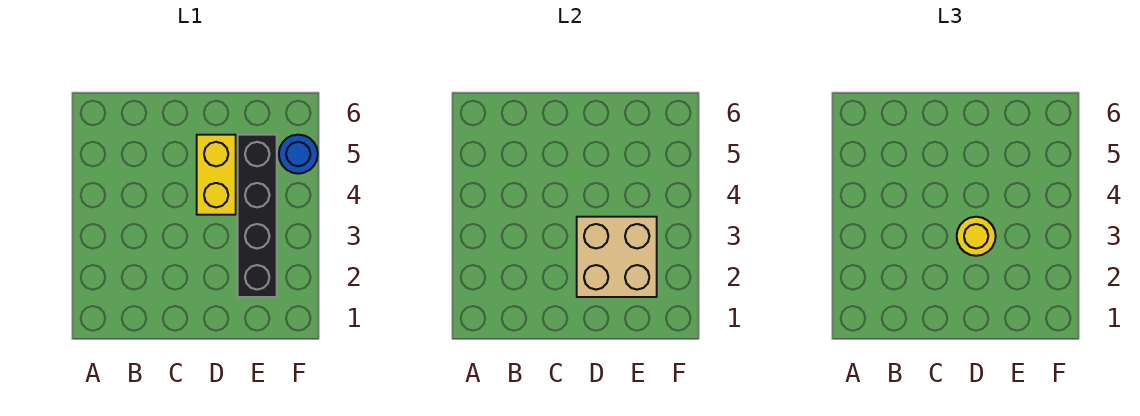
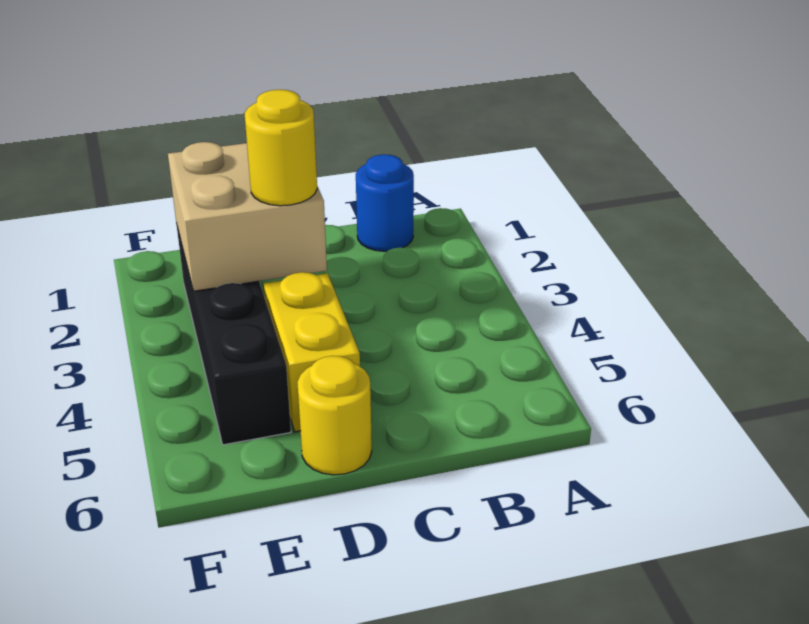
none -> yellow round brick D6 level 1
blue round brick F5 level 1 -> blue round brick B1 level 1

